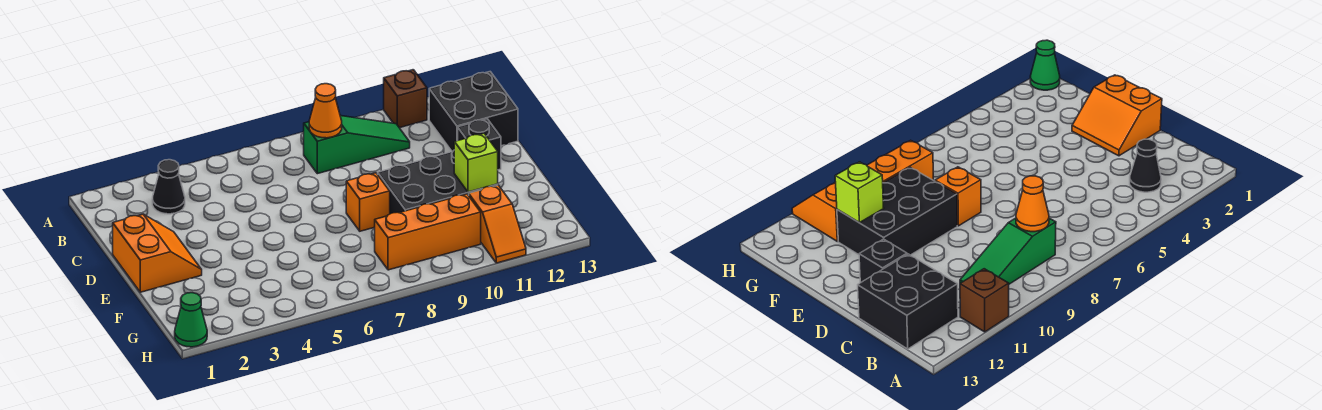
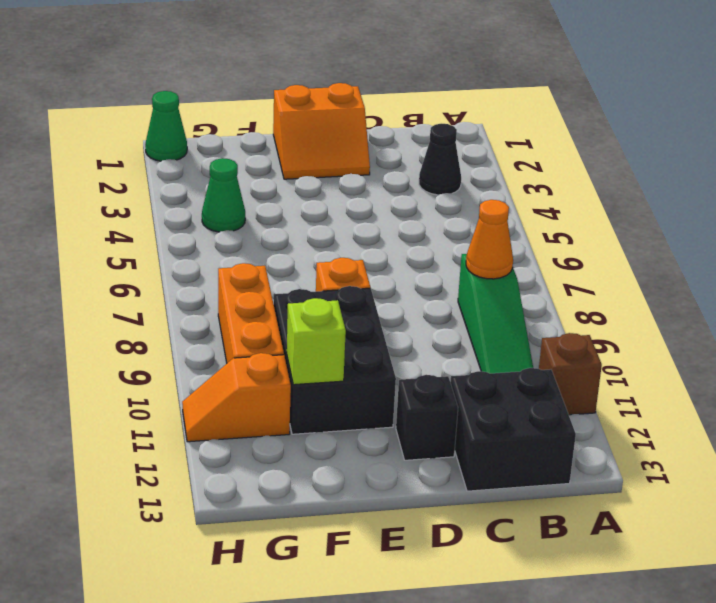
none -> green cone G4 level 1

